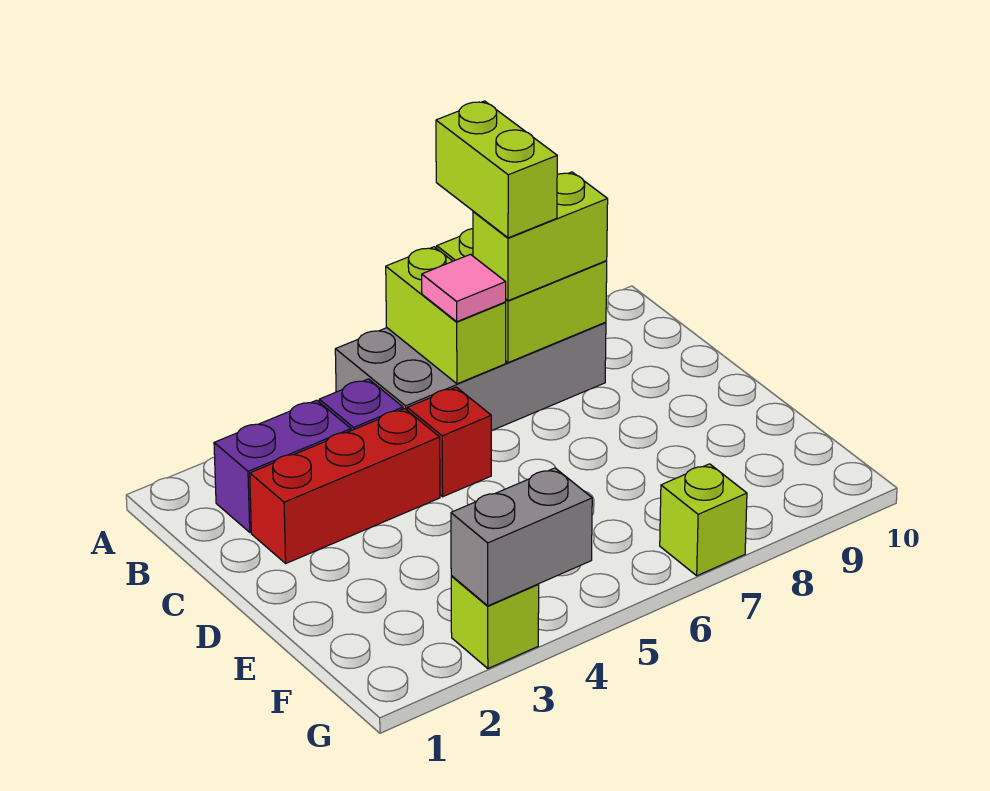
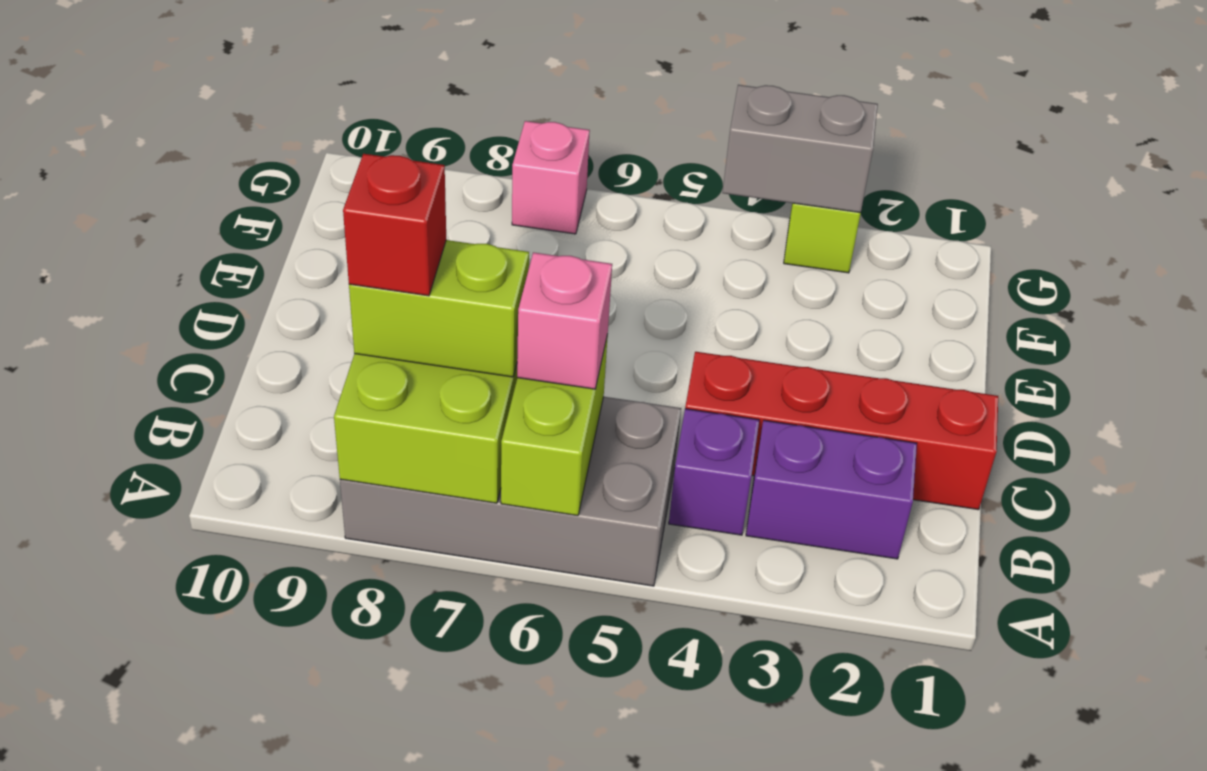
lime brick A7:B7 level 4 -> none
pink tile B6 level 3 -> pink brick B6 level 3
red brick C2:C4 level 1 -> red brick C1:C4 level 1
red brick C5 level 1 -> red brick B8 level 4
lime brick G7 level 1 -> pink brick G7 level 1

